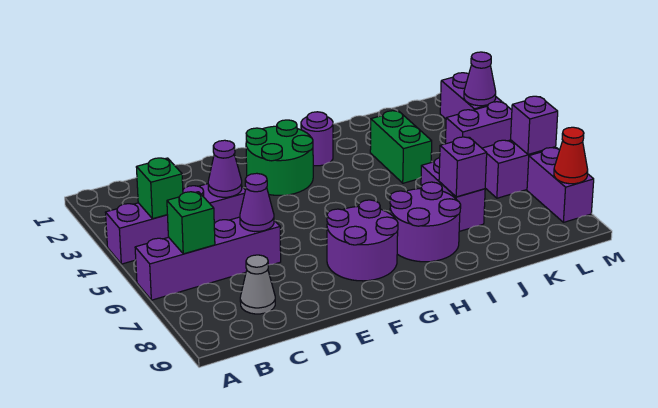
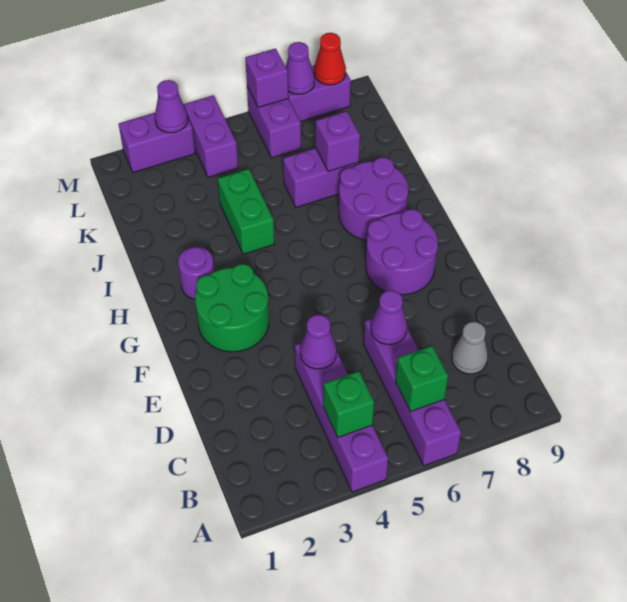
green brick J3:J4 level 1 -> green brick I4:J4 level 1
none -> purple cone M7 level 2

